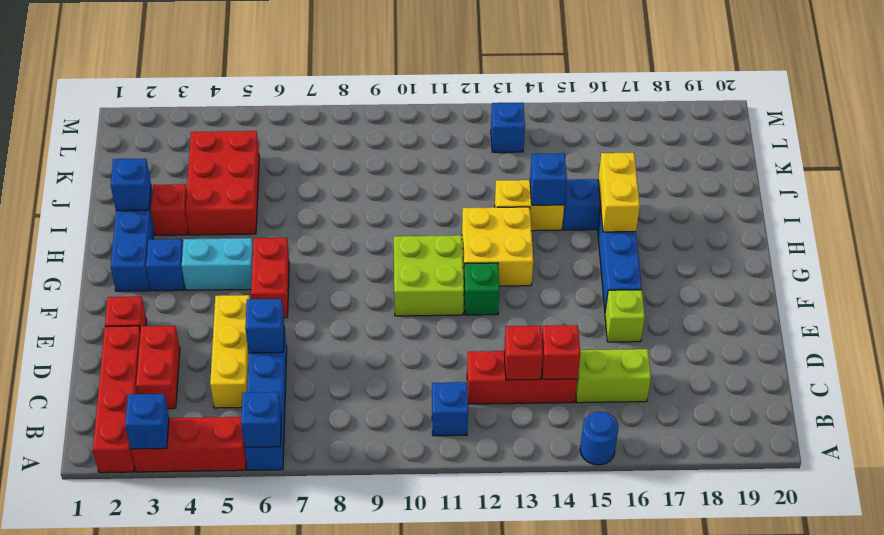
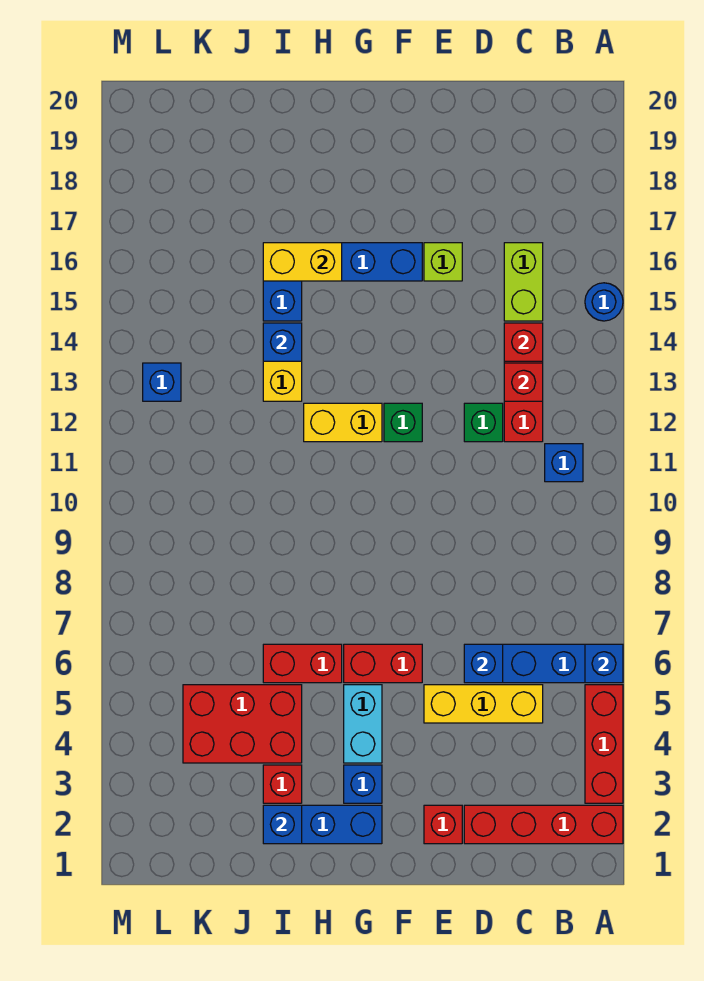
blue brick A3 level 2 -> none
red brick C3:D3 level 1 -> red brick H6:I6 level 1
none -> green brick D12 level 1
lime brick F10:G11 level 1 -> none
yellow brick G12:H13 level 1 -> yellow brick G12:H12 level 1

